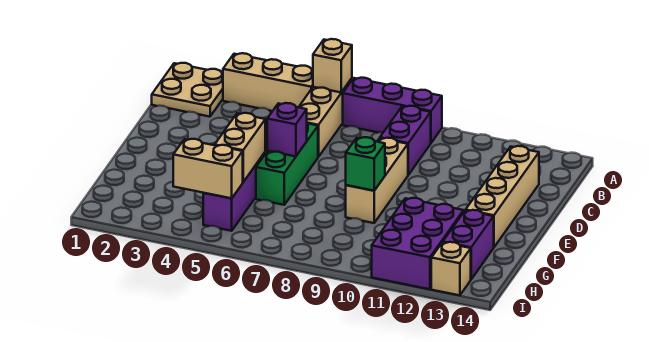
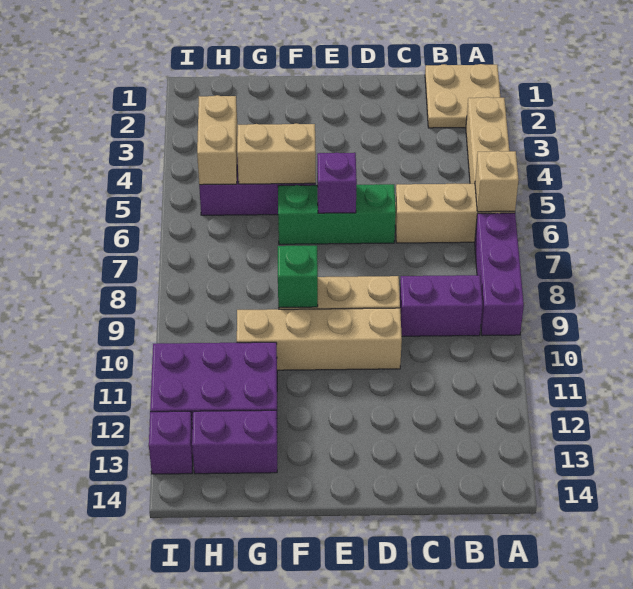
tan brick C13:F13 level 1 -> tan brick D10:G10 level 1
tan brick I13 level 1 -> purple brick I13 level 1

